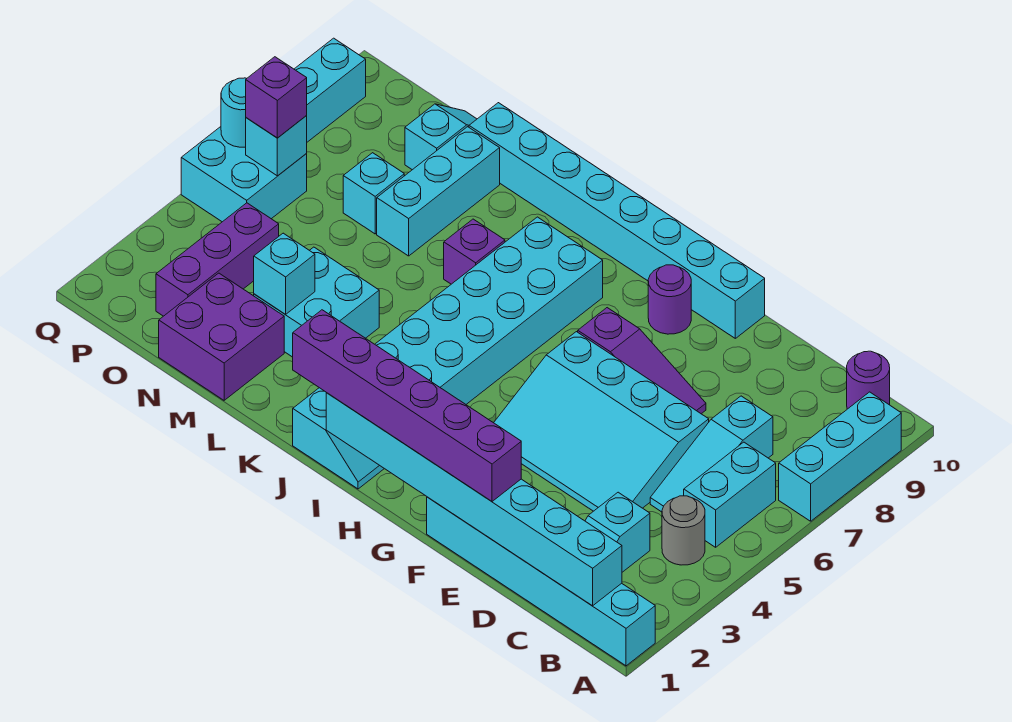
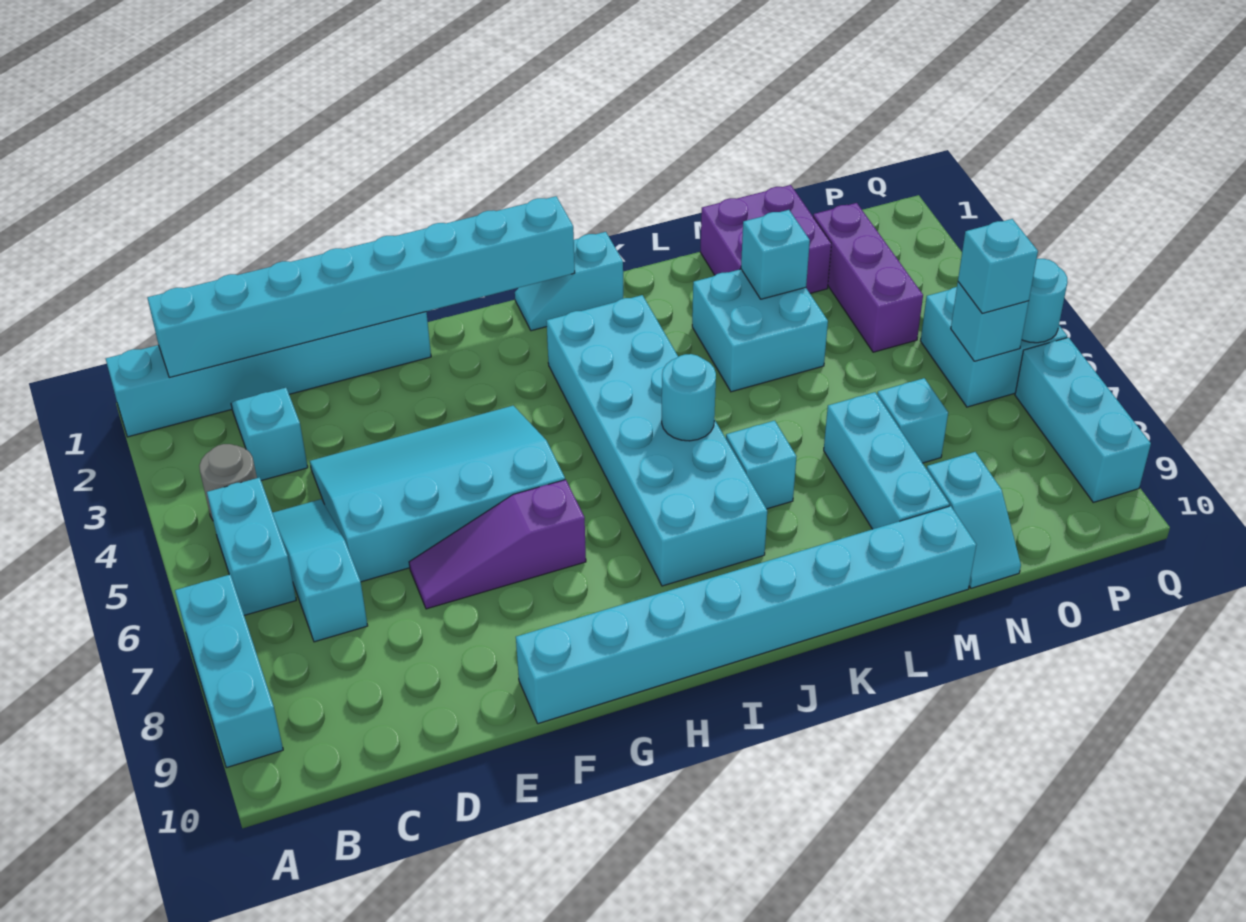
purple round brick B10 level 1 -> none
purple brick E1:J1 level 3 -> none
purple round brick G9 level 1 -> none
none -> cyan round brick J6 level 2
purple brick K7 level 1 -> cyan brick K7 level 1
purple brick P6 level 3 -> cyan brick P6 level 3

